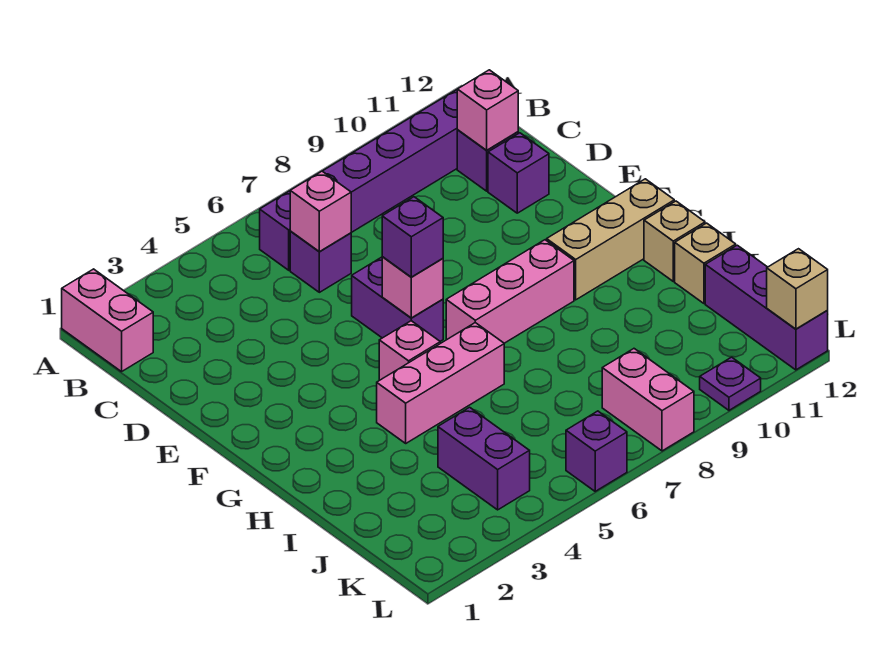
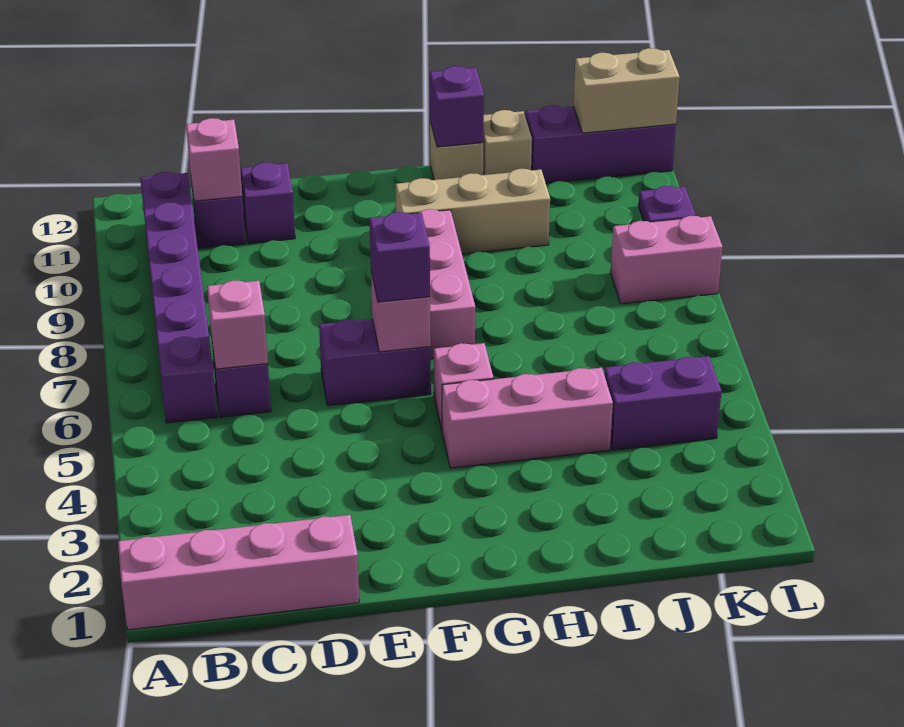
pink brick A1:B1 level 1 -> pink brick A1:D1 level 1
tan brick G10:G12 level 1 -> tan brick G10:I10 level 1
pink brick H4:H6 level 1 -> pink brick G4:I4 level 1
purple brick L6 level 1 -> purple brick H12 level 2
tan brick L12 level 2 -> tan brick K12:L12 level 2

